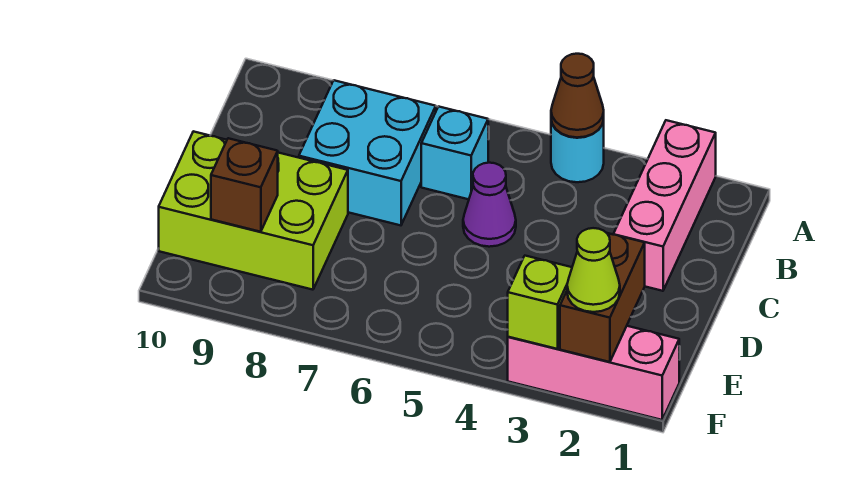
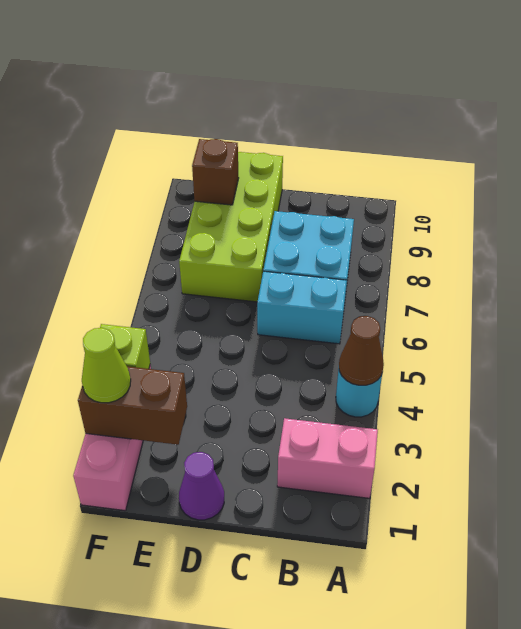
pink brick A2:C2 level 1 -> pink brick A2:B2 level 1
cyan brick B6 level 1 -> cyan brick B6:C6 level 1
purple cone C5 level 1 -> purple cone D1 level 1
lime brick D8:E10 level 1 -> lime brick D7:E10 level 1

